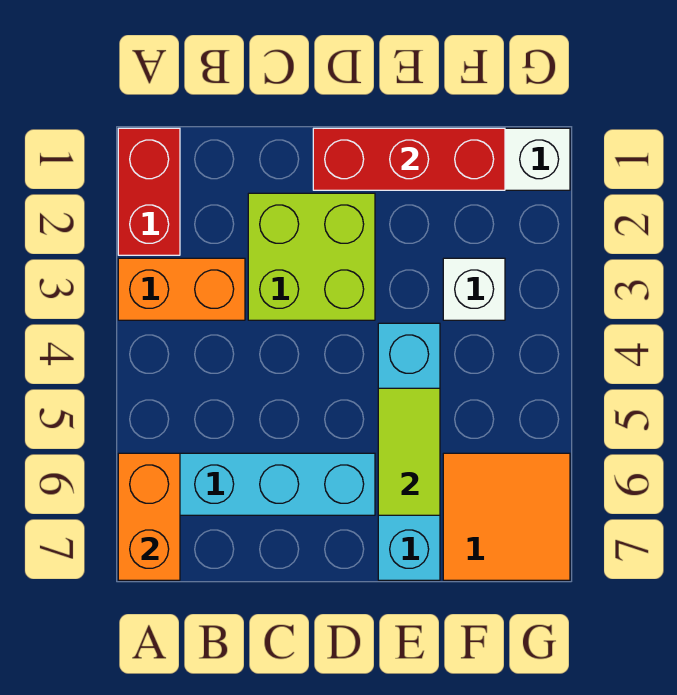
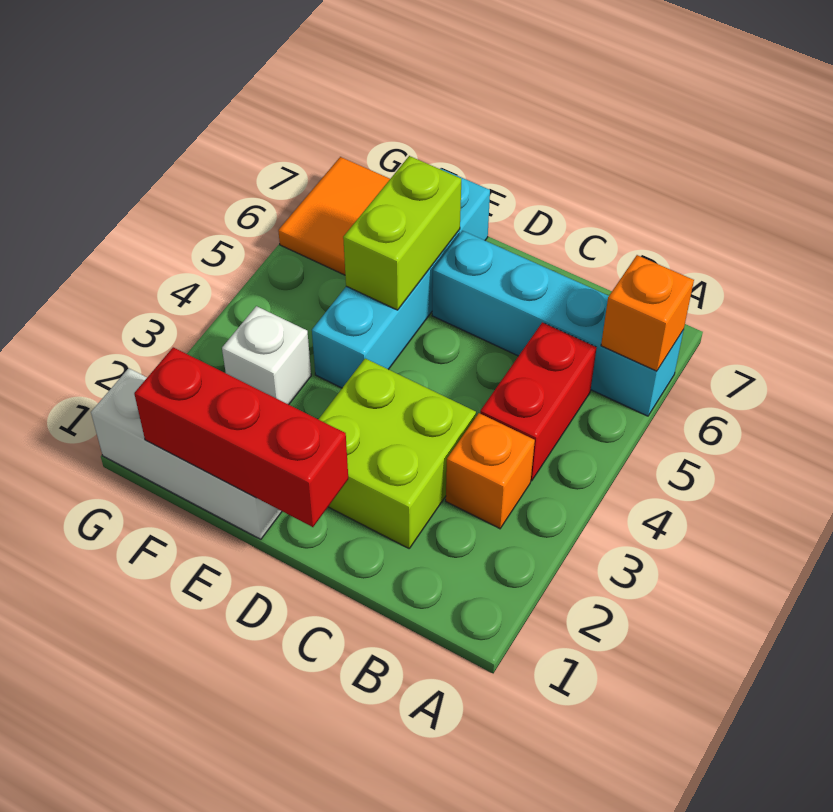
red brick A1:A2 level 1 -> red brick B4:B5 level 1
orange brick A3:B3 level 1 -> orange brick B3 level 1
orange brick A6:A7 level 2 -> orange brick A6 level 2
lime tile E5:E6 level 2 -> lime brick E5:E6 level 2

